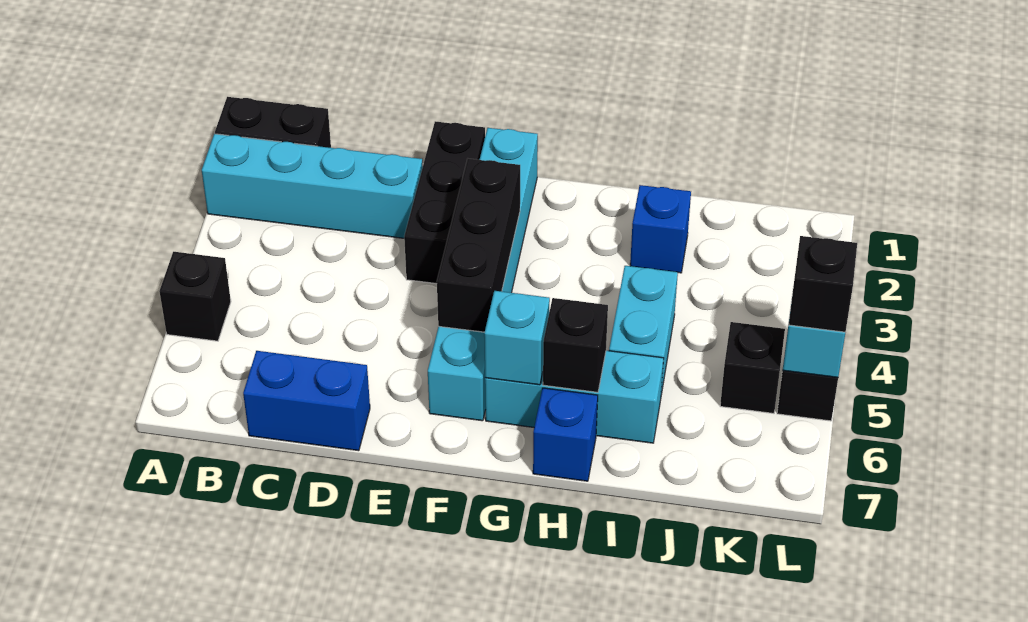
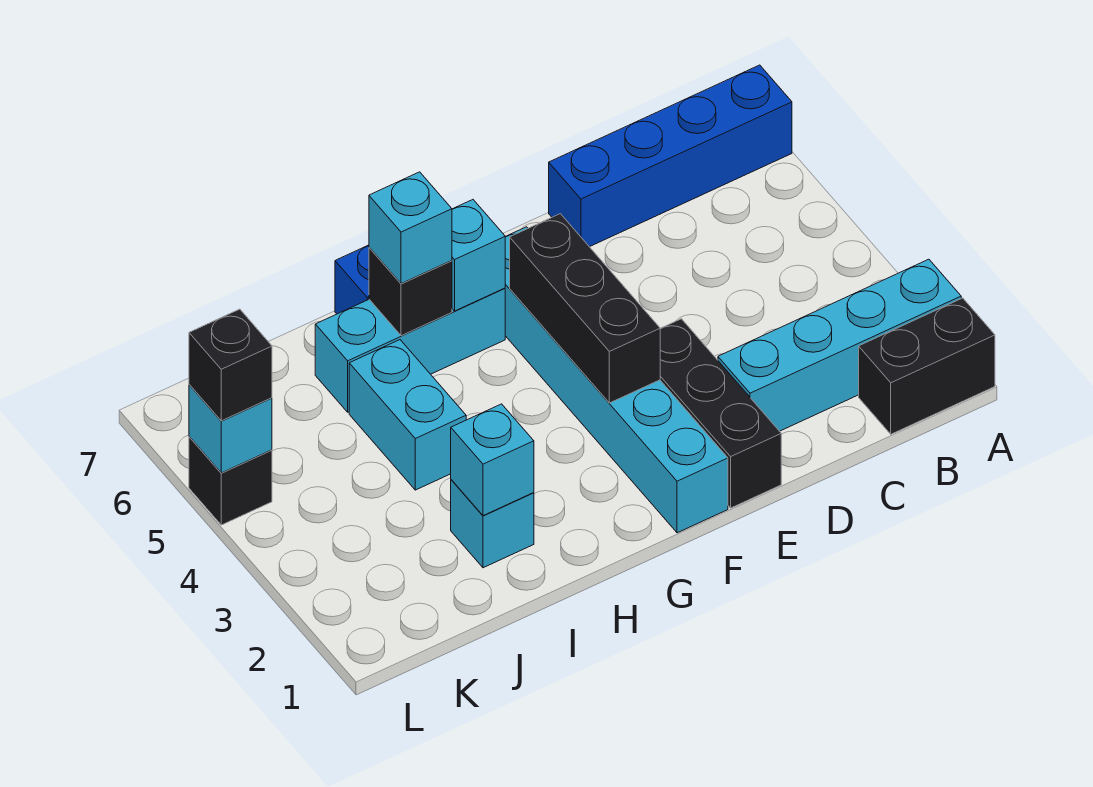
black brick A5 level 1 -> none
blue brick C7:D7 level 1 -> blue brick A7:D7 level 1
none -> cyan brick H6 level 3
blue brick I2 level 1 -> cyan brick I2 level 1
none -> cyan brick I2 level 2
black brick K5 level 1 -> none

